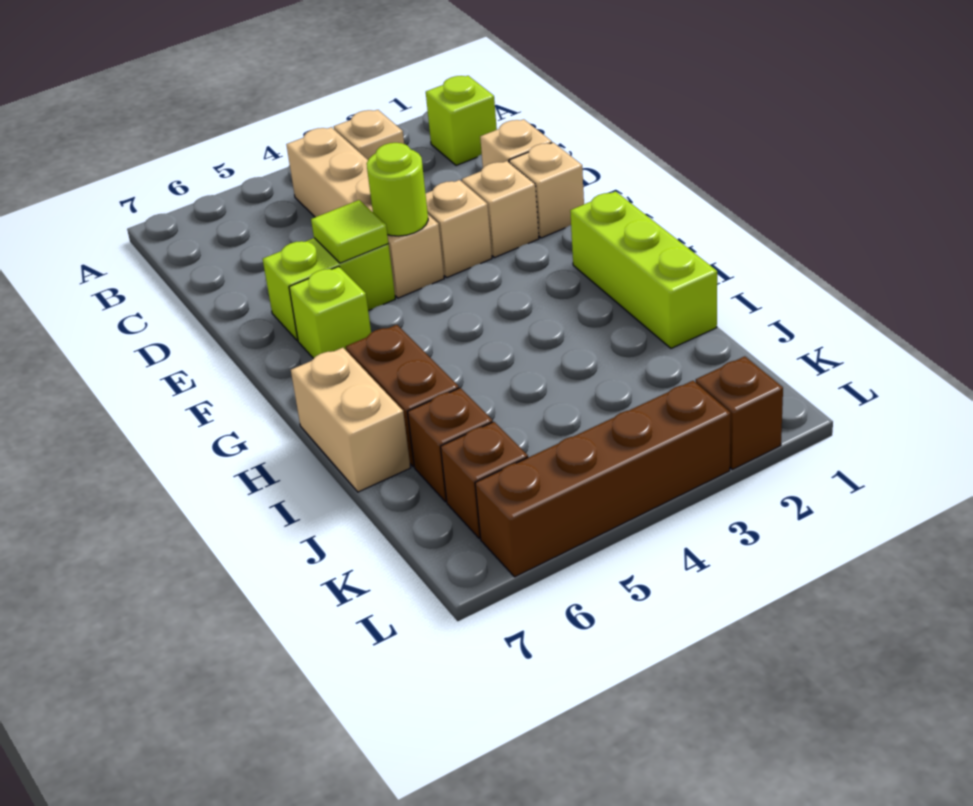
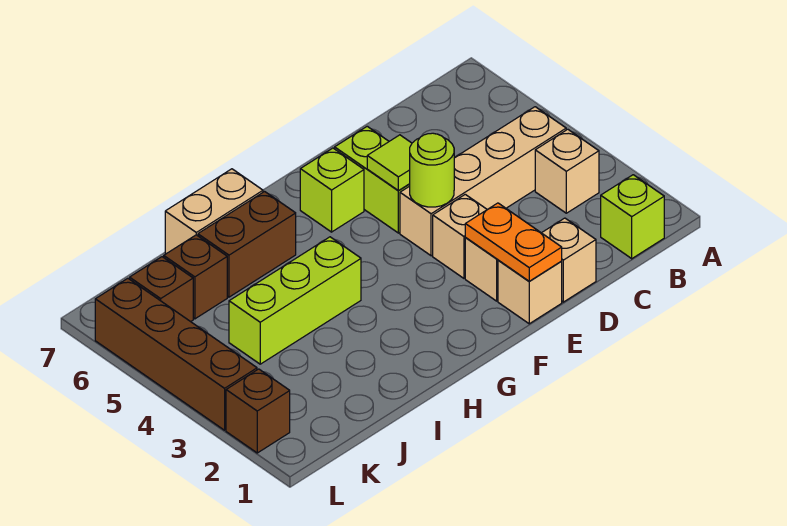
none -> orange plate E1:E2 level 2
lime brick G1:I1 level 1 -> lime brick H4:J4 level 1

